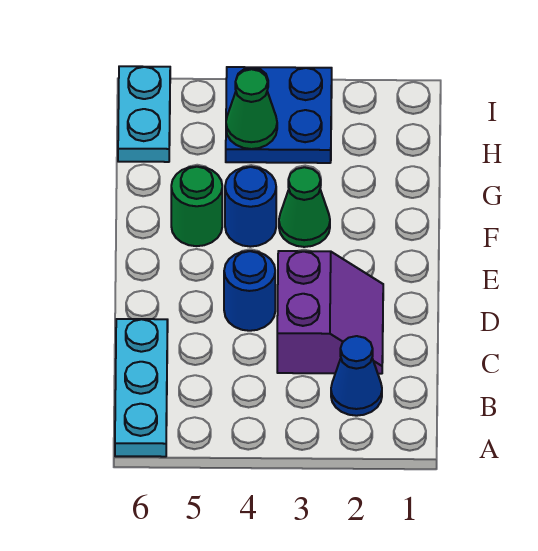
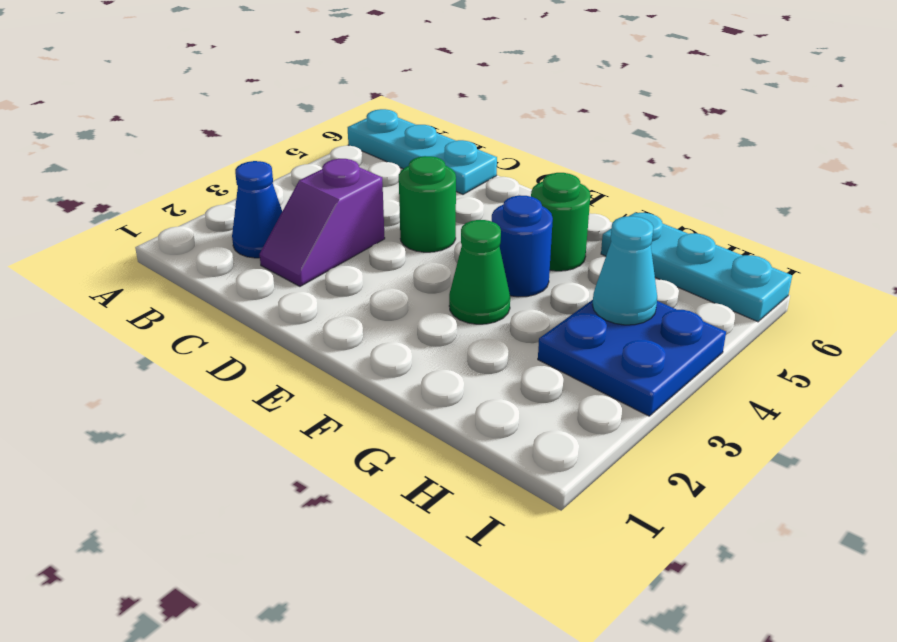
purple slope C2:D3 level 1 top 3 -> purple slope C2:C3 level 1 top 3
blue round brick D4 level 1 -> green round brick D4 level 1
green cone H4 level 2 -> cyan cone H4 level 2
cyan plate H6:I6 level 1 -> cyan plate G6:I6 level 1

